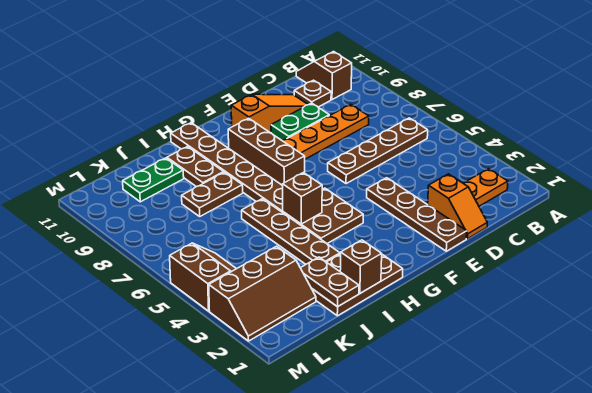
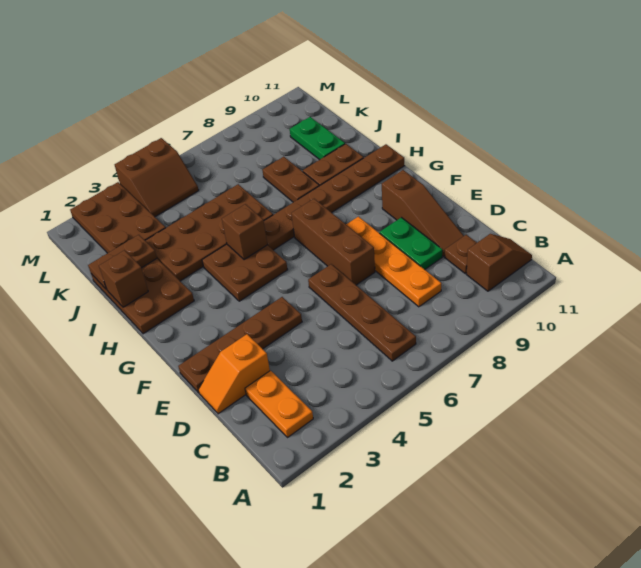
orange slope D10:F10 level 1 top F -> brown slope D10:F10 level 1 top F
brown brick G7:G9 level 1 -> brown brick E7:G7 level 1
brown plate I3:I6 level 1 -> brown plate I3:J6 level 1
brown slope K2:M3 level 1 top 3 -> brown plate K2:M3 level 1

